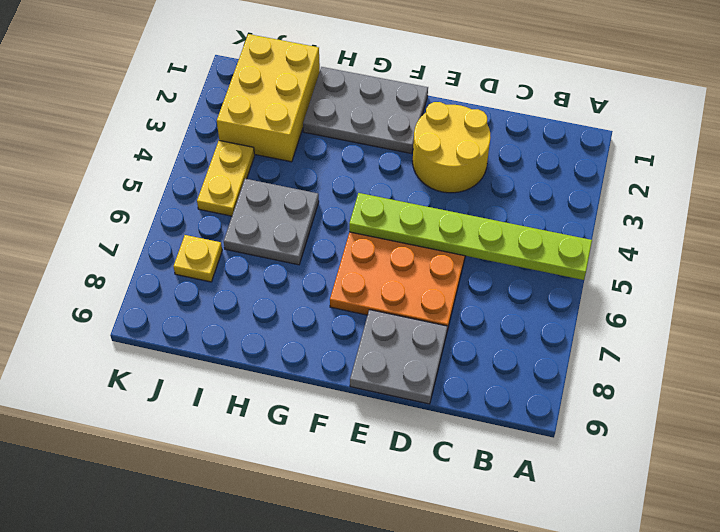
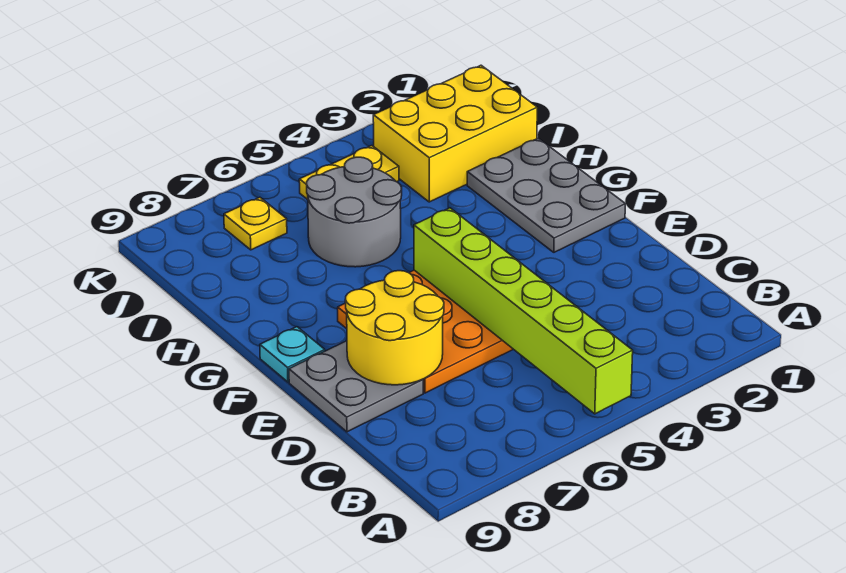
lime plate A5:F5 level 2 -> lime brick A5:F5 level 2
yellow round brick D2:E3 level 1 -> yellow round brick D7:E8 level 2
none -> cyan plate F9 level 1
grey plate H5:I6 level 1 -> grey round brick H5:I6 level 1

